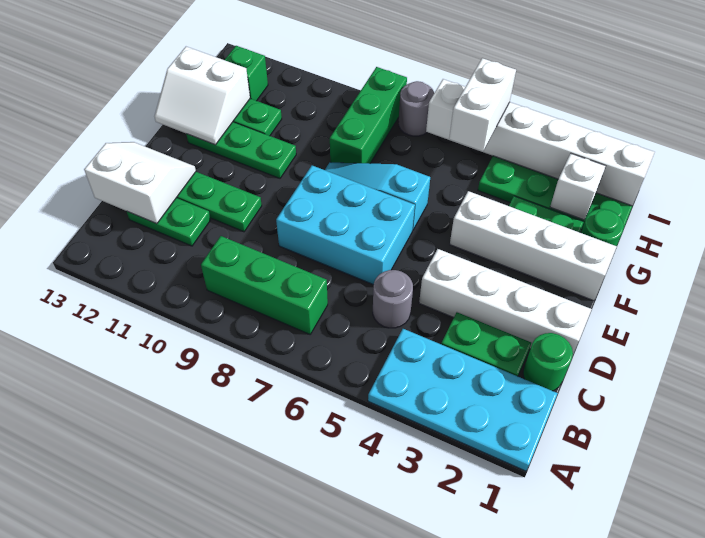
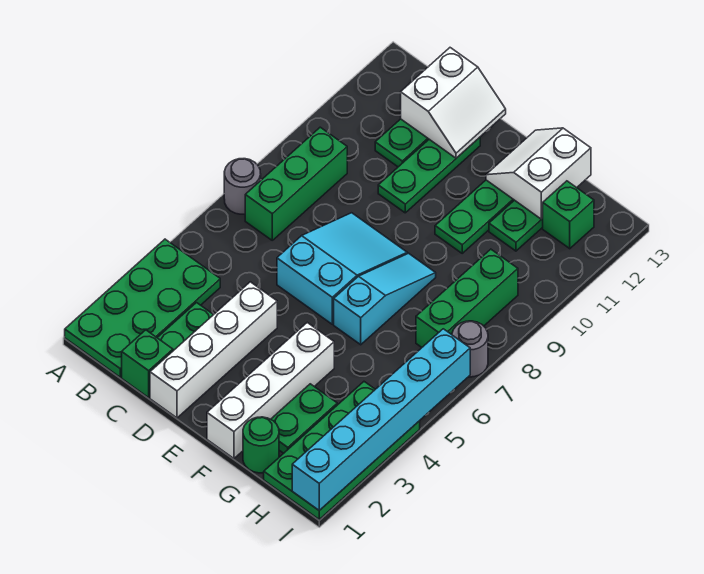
cyan plate A1:B4 level 1 -> green plate A1:B4 level 1
green round brick C1 level 1 -> green brick C1 level 1
grey round brick C5 level 1 -> grey round brick A7 level 1
cyan brick D6:E8 level 1 -> cyan slope D6:E8 level 1 top 6
green brick G8:I8 level 1 -> green brick H7:H9 level 1
white brick H2 level 2 -> none
white brick H5:I5 level 3 -> none
white brick I1:I6 level 2 -> cyan brick I1:I6 level 2

